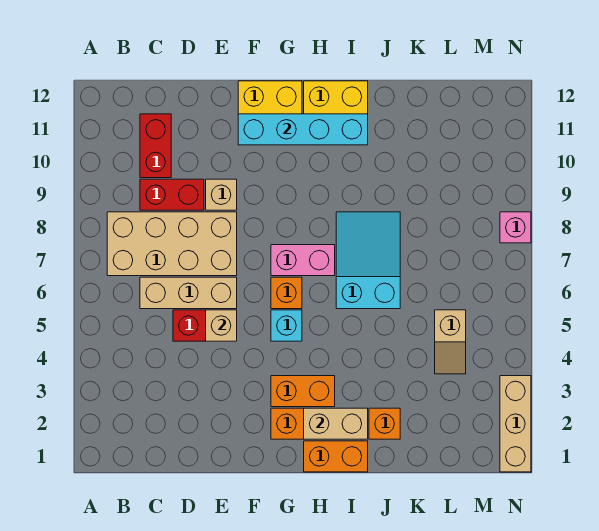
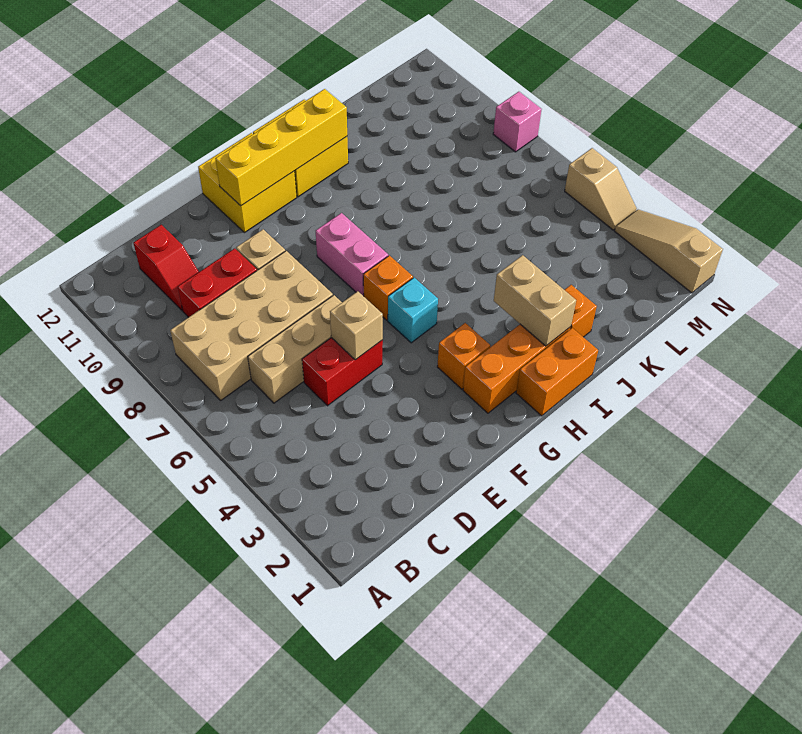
red brick C10:C11 level 1 -> red slope C10:C11 level 1 top 11
cyan brick F11:I11 level 2 -> yellow brick F11:I11 level 2
orange brick G3:H3 level 1 -> orange brick G3 level 1
pink brick G7:H7 level 1 -> pink brick G7:G8 level 1
tan brick H2:I2 level 2 -> tan brick I2:I3 level 2
cyan slope I6:J8 level 1 top 6 -> none
tan slope L4:L5 level 1 top 5 -> tan slope N4:N5 level 1 top 5
tan brick N1:N3 level 1 -> tan slope N1:N3 level 1 top 1

